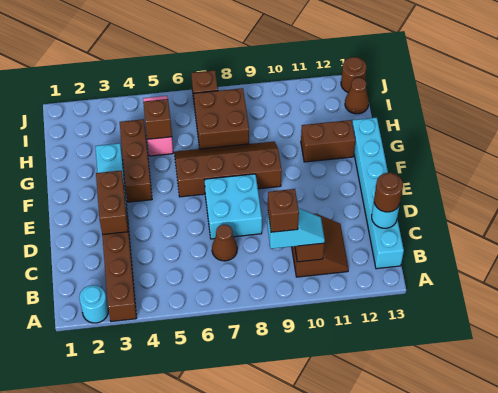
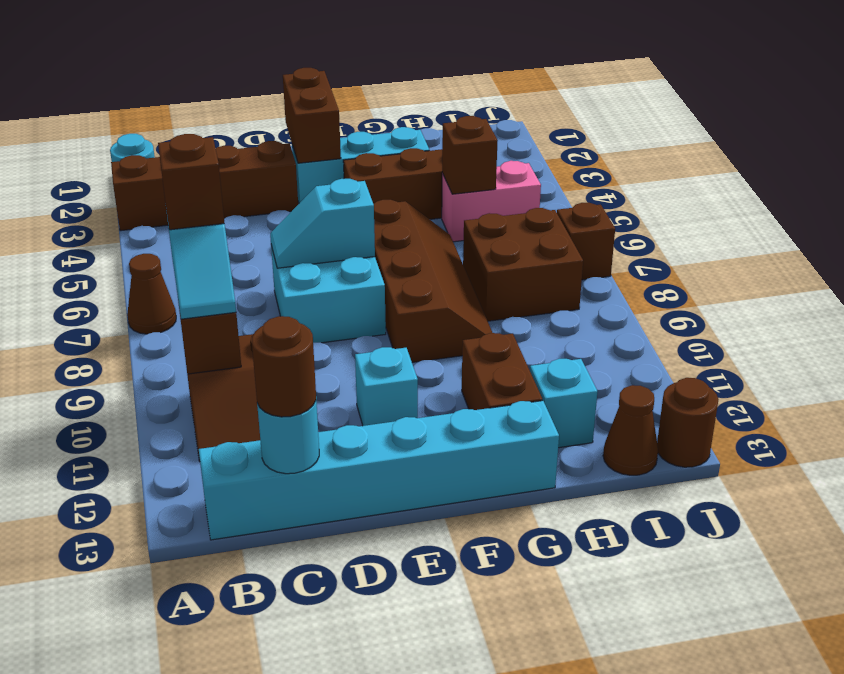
brown cone C7 level 1 -> brown cone A7 level 1
brown brick D3:E3 level 2 -> brown brick E2:E3 level 2
none -> cyan slope D7:E7 level 2 top E
none -> cyan brick E11 level 1
none -> cyan brick H12 level 1

